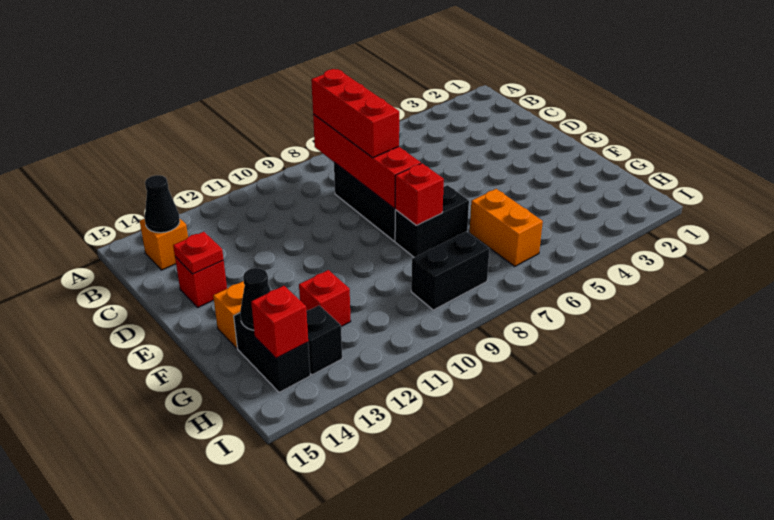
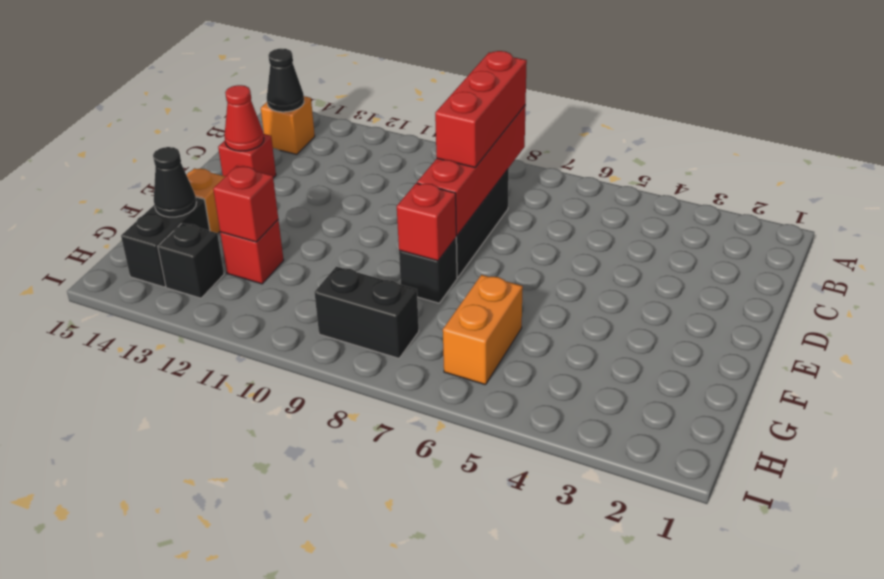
red plate D14 level 2 -> red cone D14 level 2
black brick F7:F8 level 1 -> black brick F8 level 1
red brick H14 level 2 -> red brick G12 level 2

